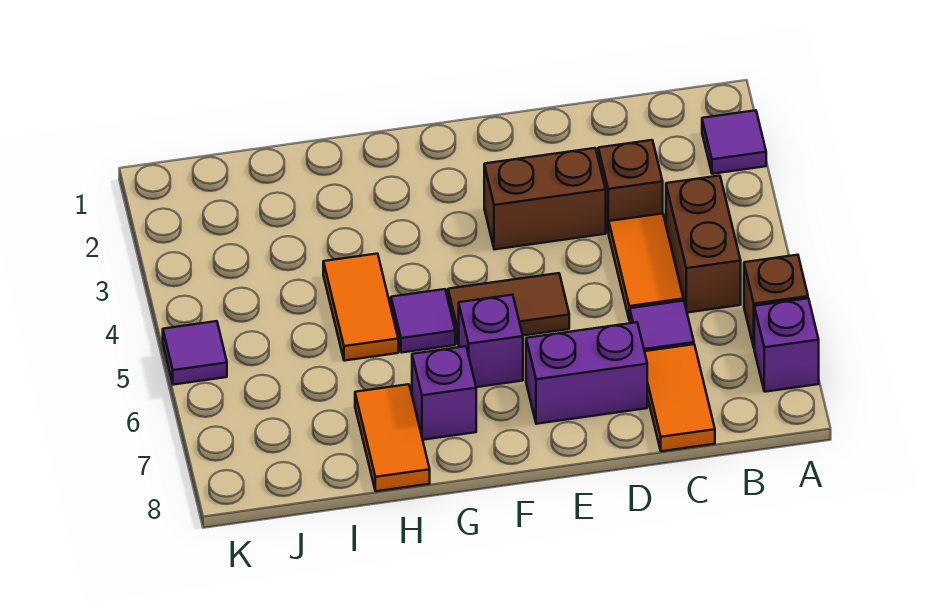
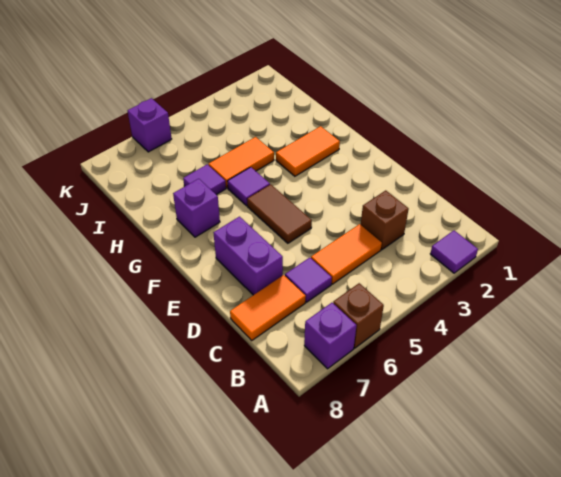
brown brick B4:B5 level 1 -> none
brown brick D3:E3 level 1 -> none
purple brick F6 level 1 -> purple brick K6 level 1
orange tile H7:H8 level 1 -> orange tile G2:G3 level 1
purple tile K5 level 1 -> purple tile H6 level 1

